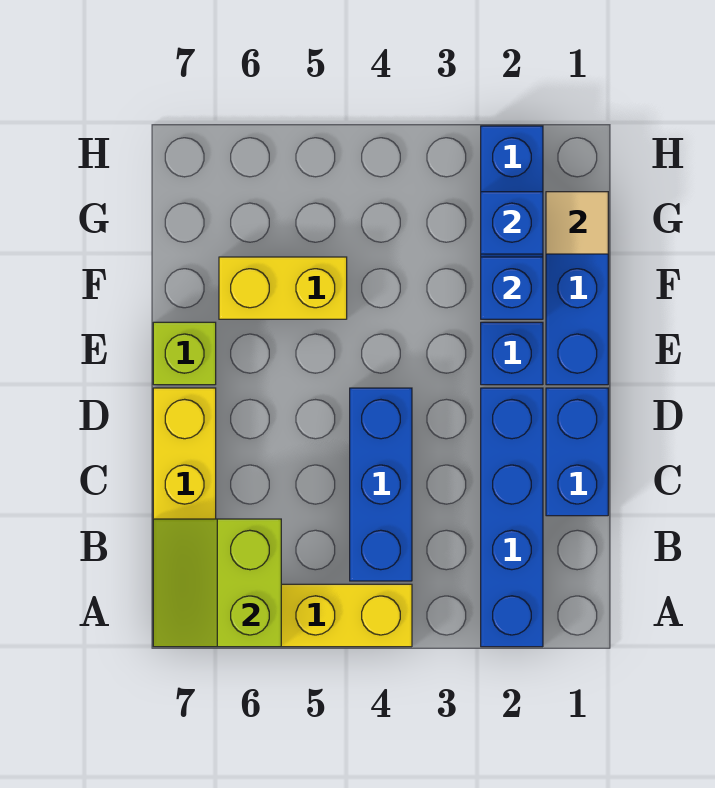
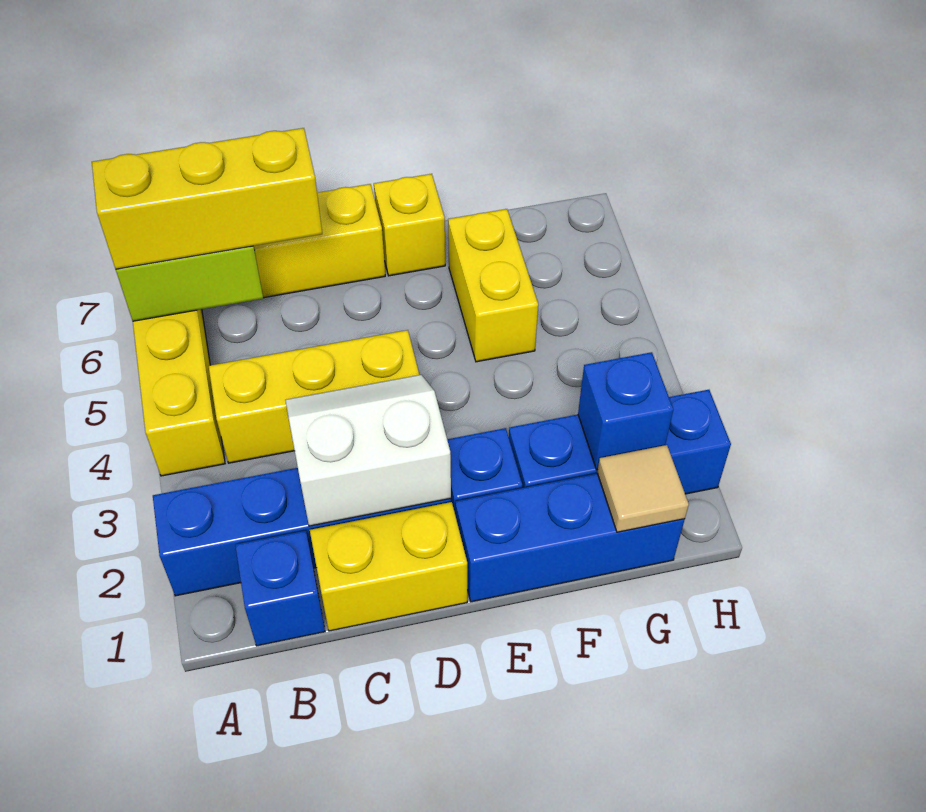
none -> yellow brick A6:C6 level 3
blue brick B4:D4 level 1 -> yellow brick B4:D4 level 1
blue brick C1:D1 level 1 -> yellow brick C1:D1 level 1
none -> white slope C2:D3 level 2 top 2
lime brick E7 level 1 -> yellow brick E7 level 1
blue brick F2 level 2 -> blue brick B1 level 1

